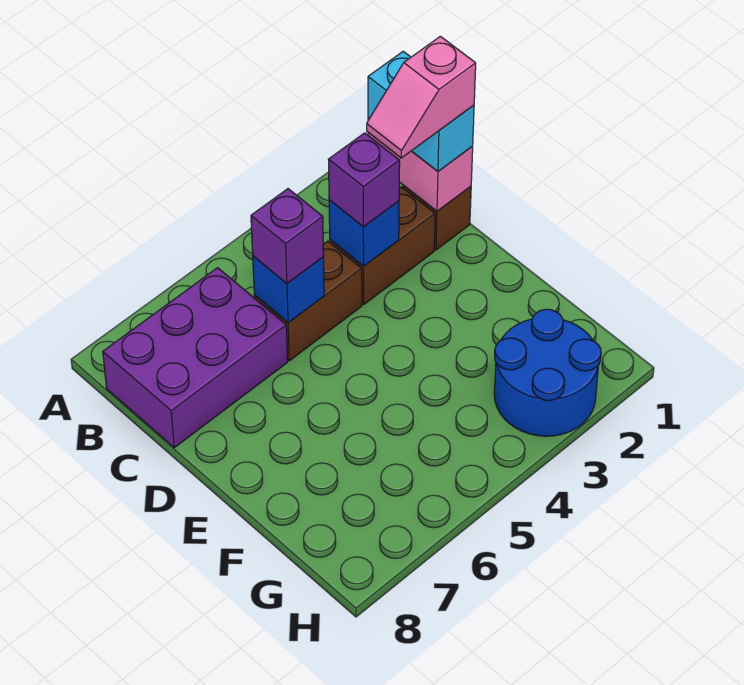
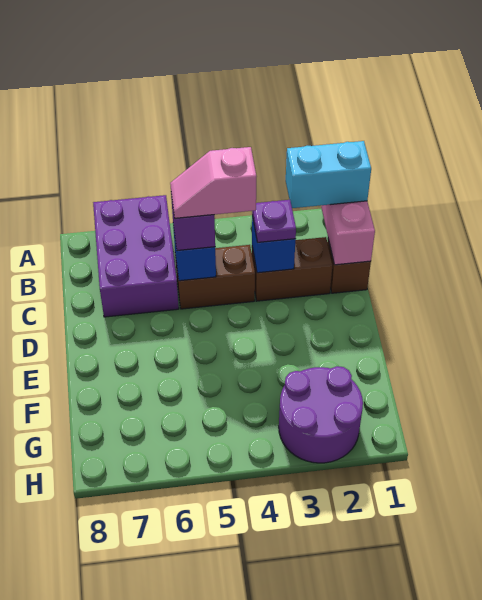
cyan brick B1:C1 level 3 -> cyan brick B1:B2 level 3
purple brick B6:C8 level 1 -> purple brick A6:C7 level 1
pink slope C1:C2 level 4 top 1 -> pink slope C4:C5 level 4 top 4
purple brick C3 level 3 -> purple plate C3 level 3
blue round brick G2:H3 level 1 -> purple round brick G2:H3 level 1

